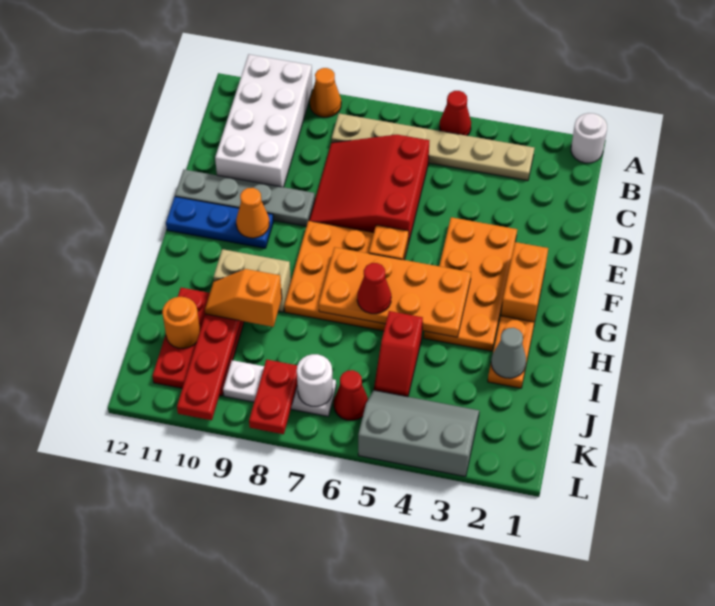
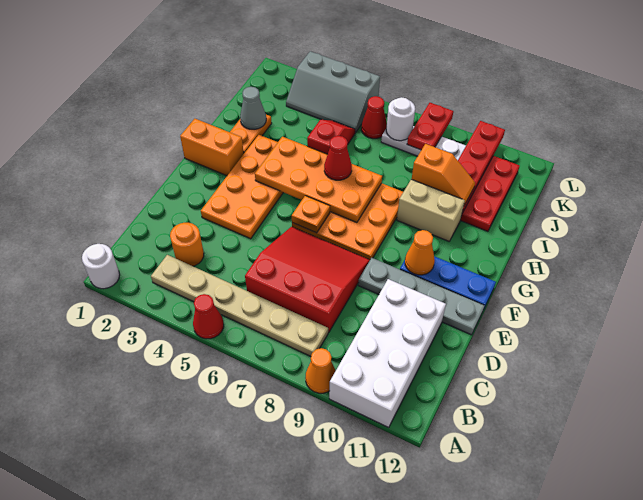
red slope C6:E8 level 1 top 6 -> red slope C6:E8 level 1 top C
orange brick F2:G2 level 1 -> orange brick G1:G2 level 1
orange round brick J11 level 2 -> orange round brick C3 level 1

